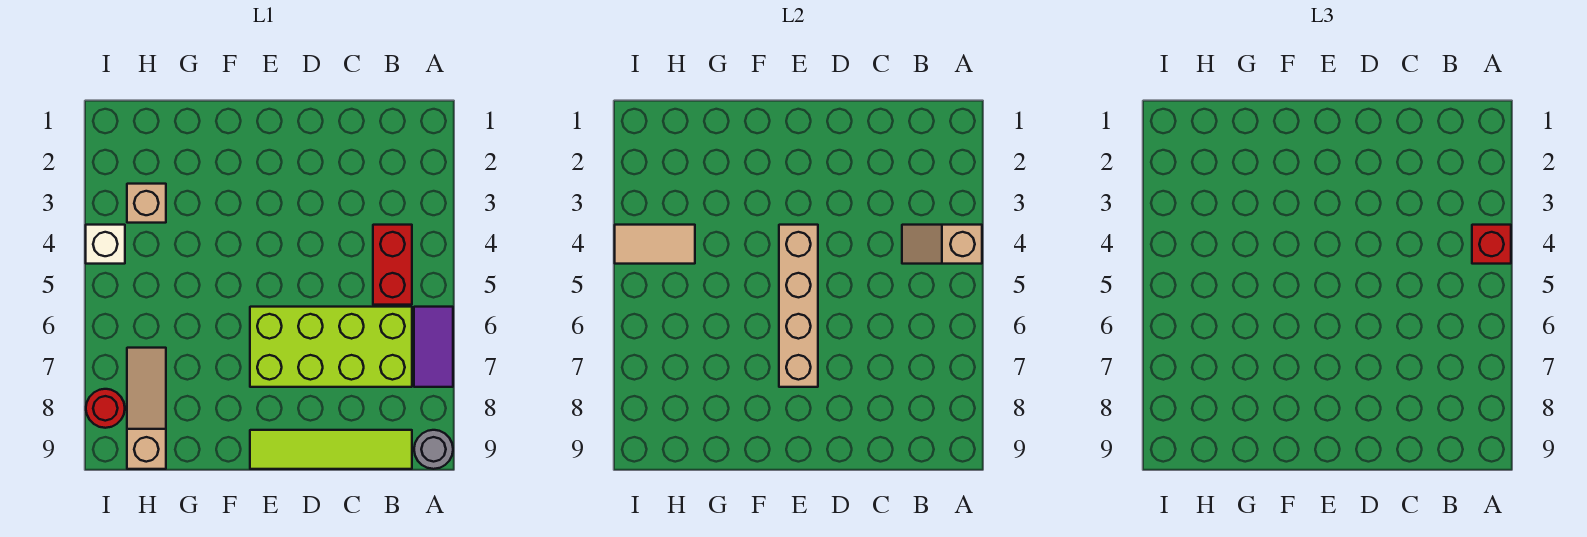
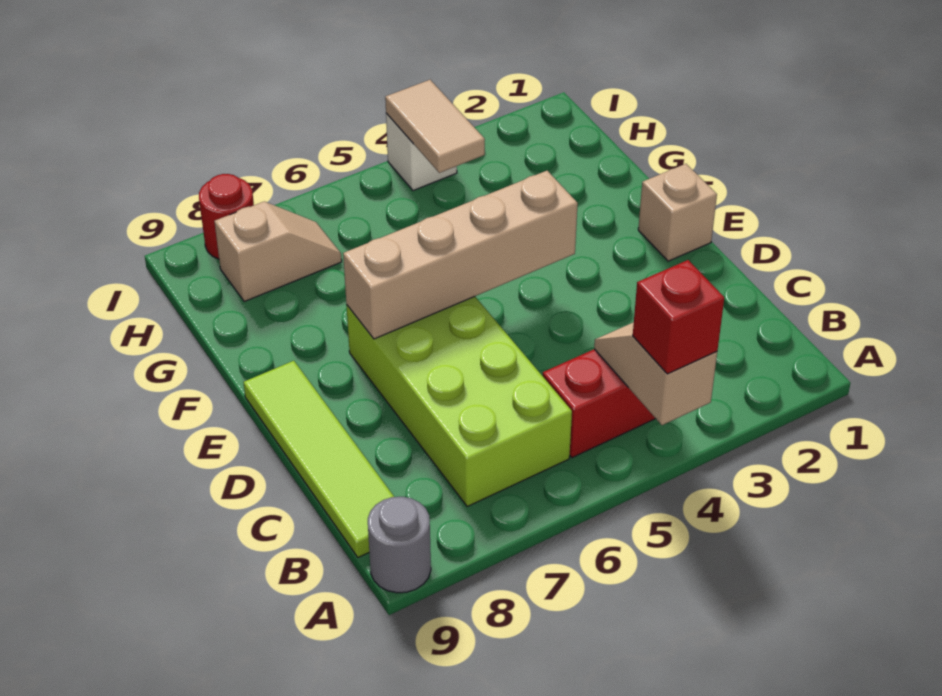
purple tile A6:A7 level 1 -> none
tan brick H3 level 1 -> tan brick E1 level 1
tan slope H7:H9 level 1 top 9 -> tan slope H7:H8 level 1 top 8

